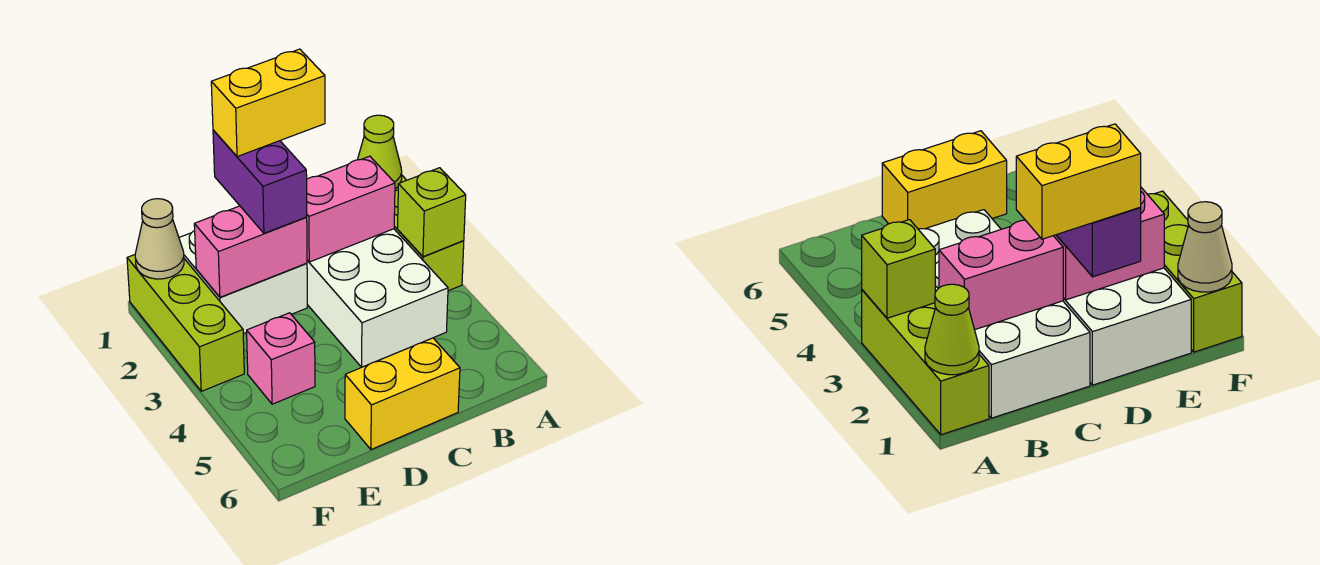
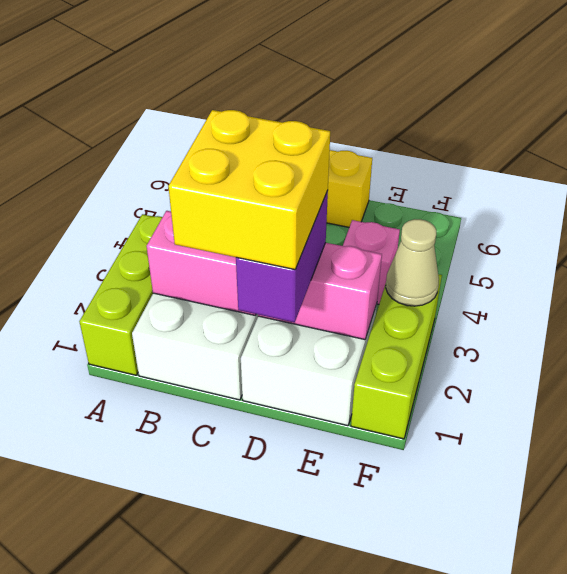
lime cone A1 level 2 -> none
lime brick A3 level 2 -> none
yellow brick C1:D1 level 4 -> yellow brick C1:D2 level 4
tan cone F1 level 2 -> tan cone F3 level 2

